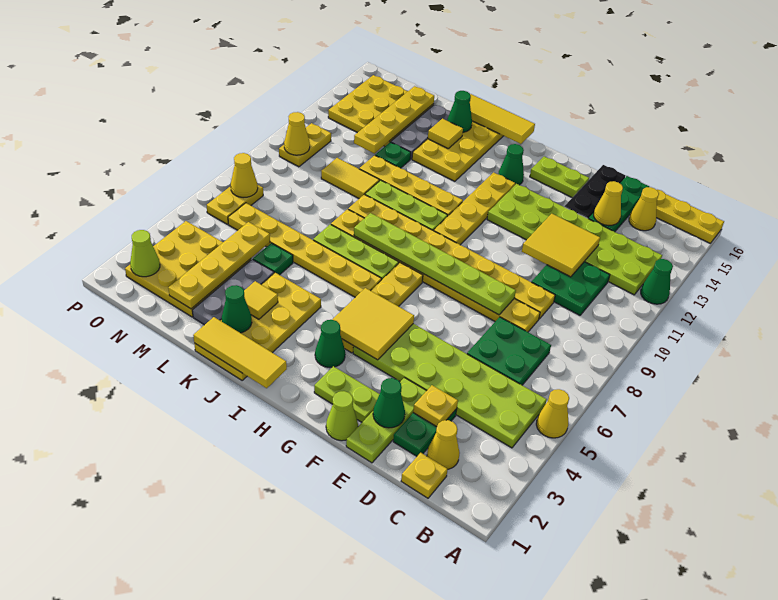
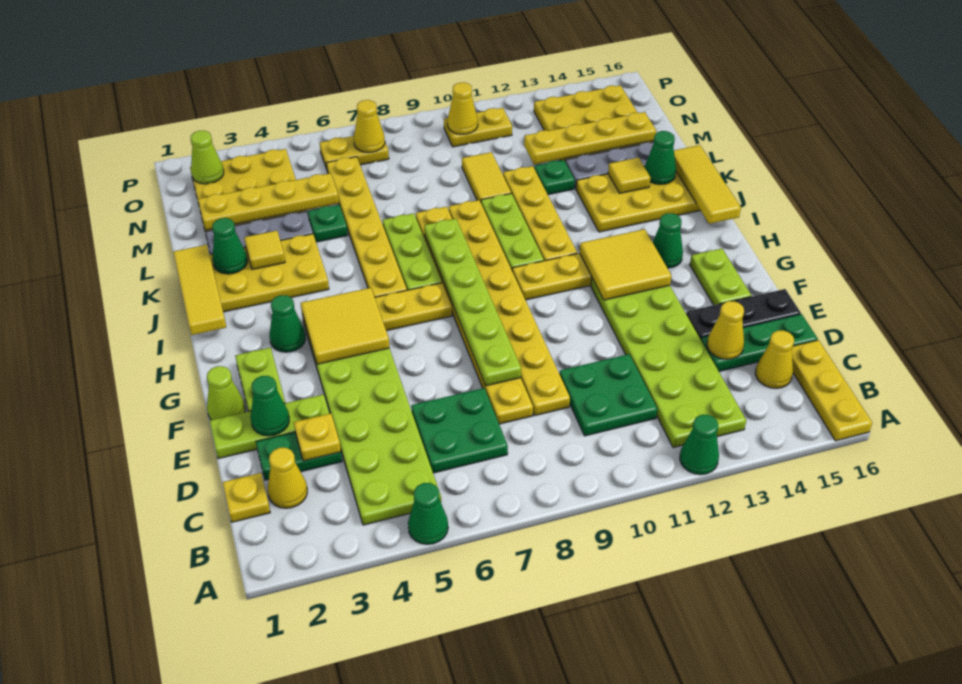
yellow cone A5 level 1 -> green cone A5 level 1
yellow tile D11:E12 level 2 -> yellow tile G12:H13 level 2

